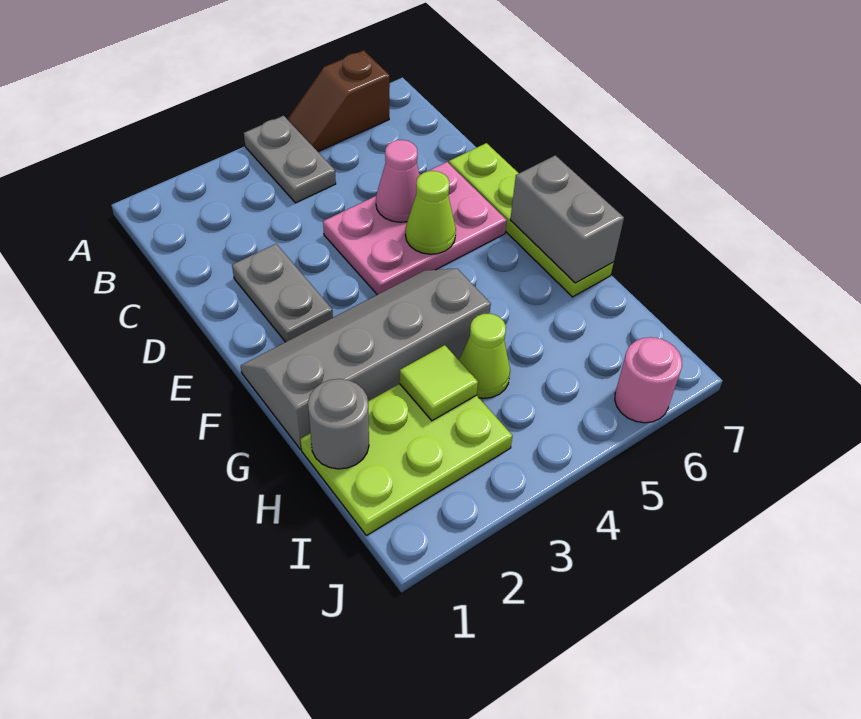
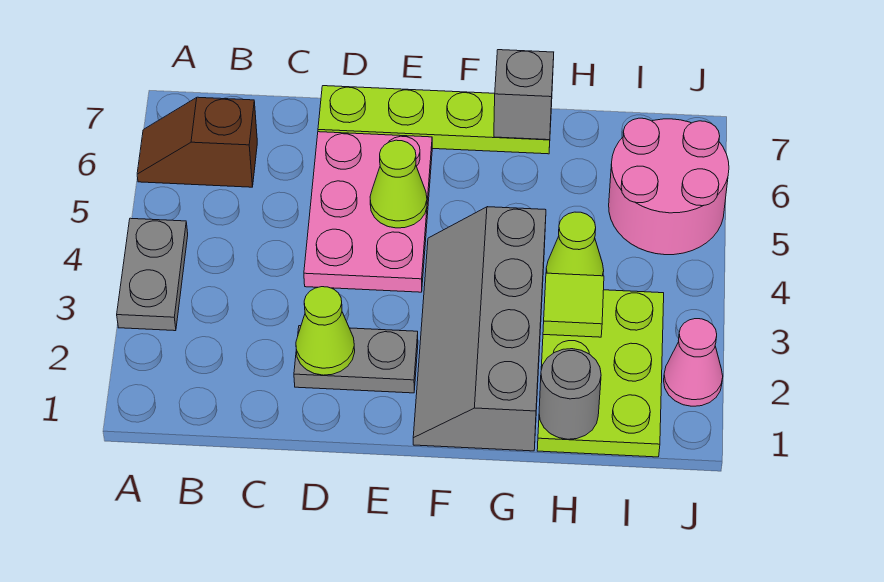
grey plate A4:B4 level 1 -> grey plate A3:A4 level 1
brown slope A5:A6 level 1 top 6 -> brown slope A6:B6 level 1 top B
none -> lime cone D2 level 2
pink cone D5 level 2 -> pink cone J2 level 1
grey brick F7:G7 level 2 -> grey brick G7 level 2
pink round brick J6 level 1 -> pink round brick I5:J6 level 1

